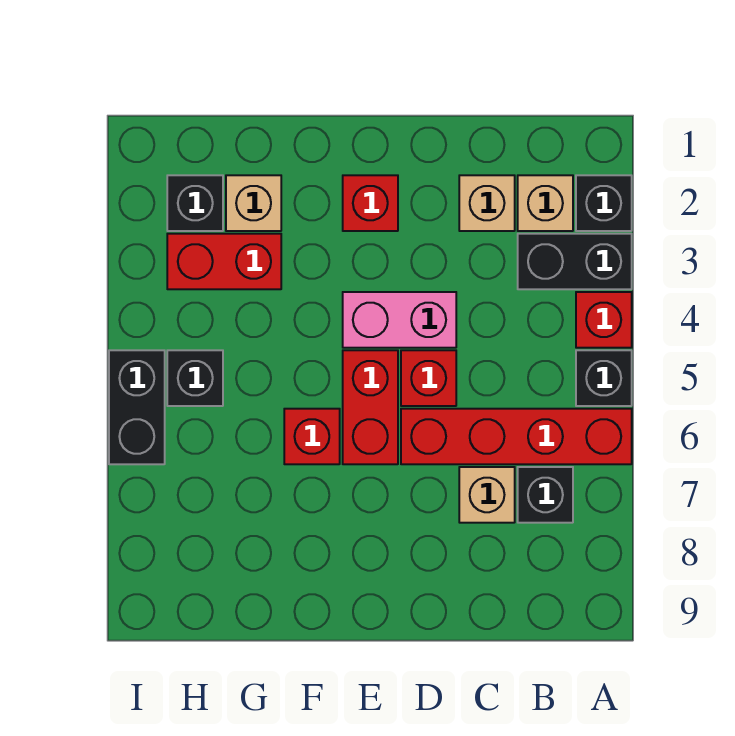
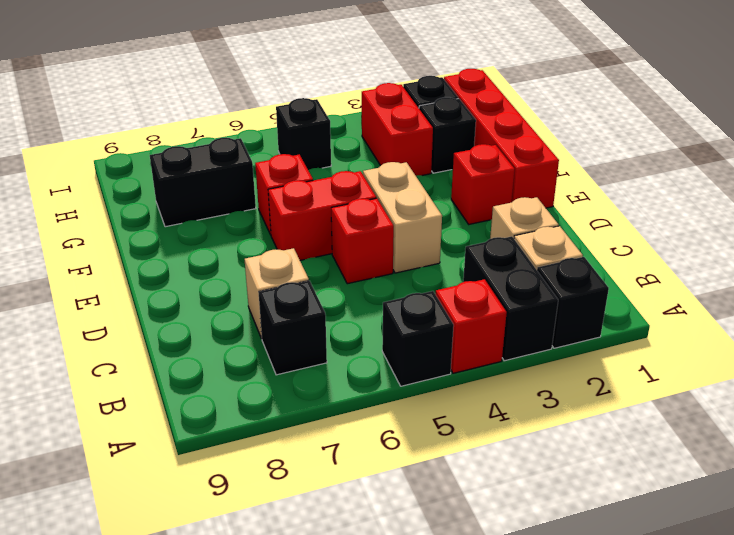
red brick A6:D6 level 1 -> red brick E1:H1 level 1
pink brick D4:E4 level 1 -> tan brick D4:E4 level 1
tan brick G2 level 1 -> black brick G2 level 1
black brick I5:I6 level 1 -> black brick G7:G8 level 1

